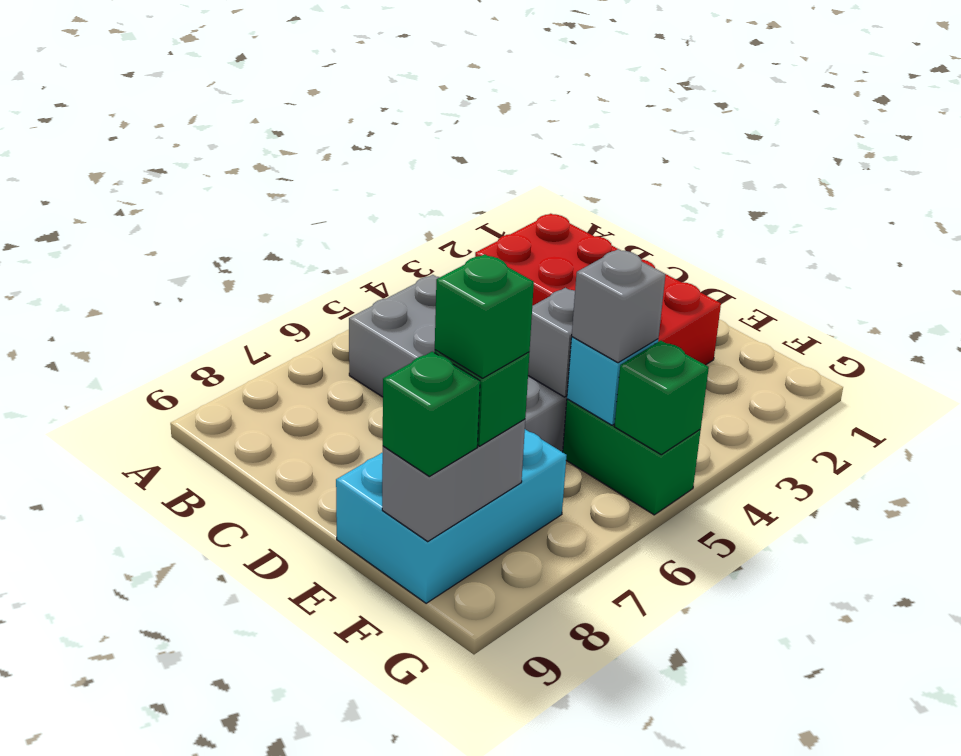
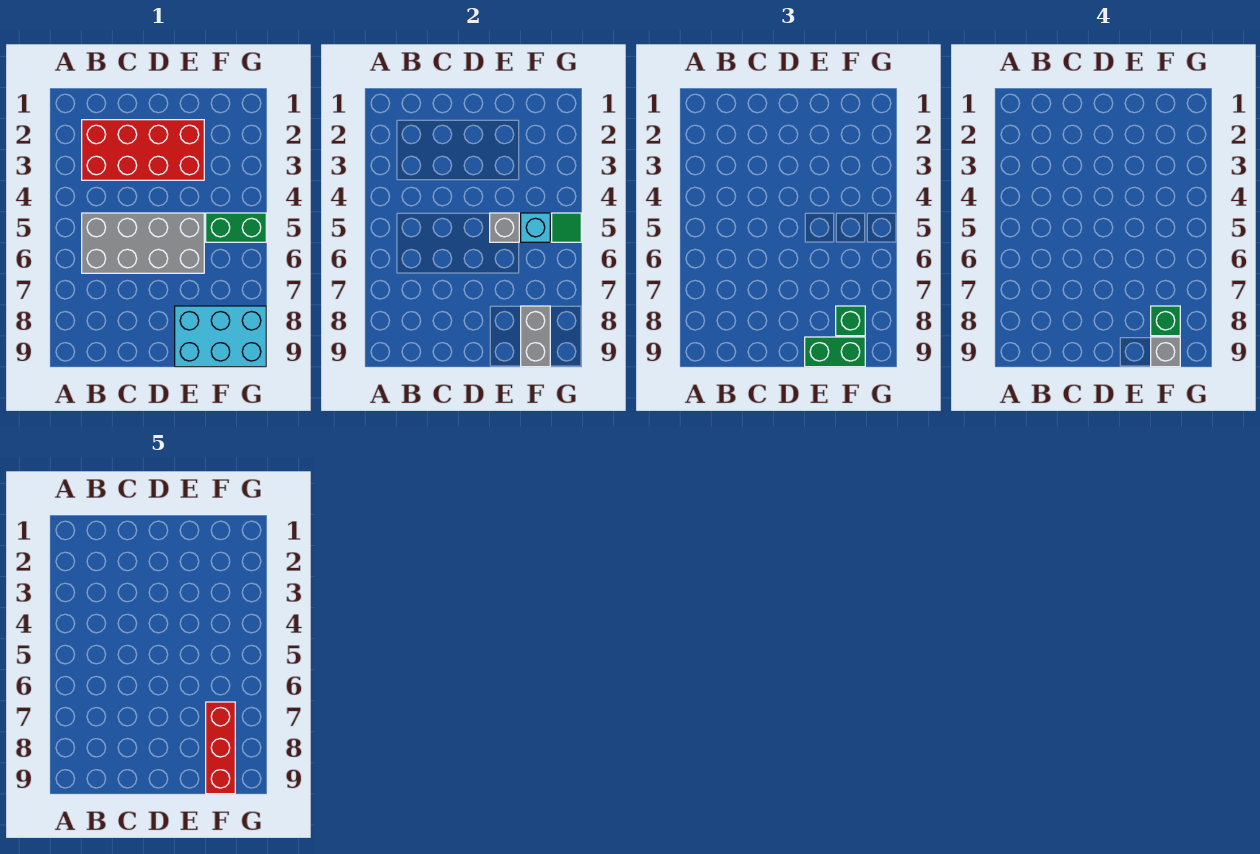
cyan brick E7:F9 level 1 -> cyan brick E8:G9 level 1
grey brick F5 level 3 -> grey brick F9 level 4
none -> red brick F7:F9 level 5
green brick F9 level 3 -> green brick E9:F9 level 3
green brick G5 level 2 -> green tile G5 level 2

